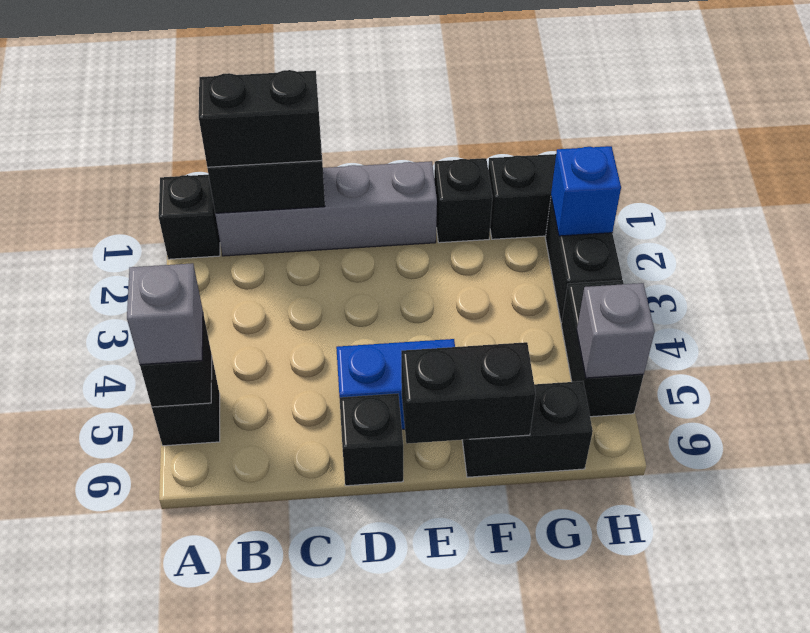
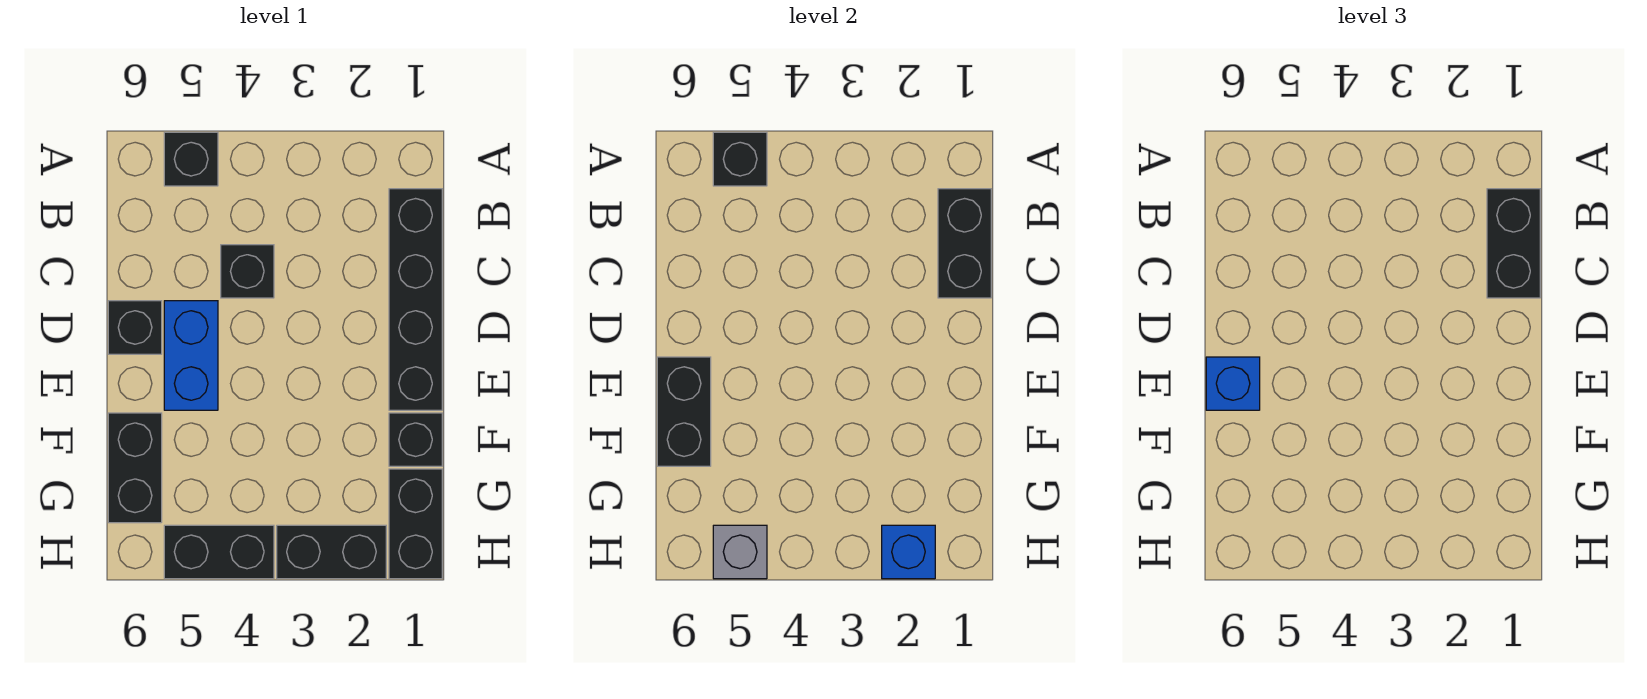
black brick A1 level 1 -> black brick C4 level 1
grey brick A5 level 3 -> none
grey brick B1:E1 level 1 -> black brick B1:E1 level 1
none -> blue brick E6 level 3

